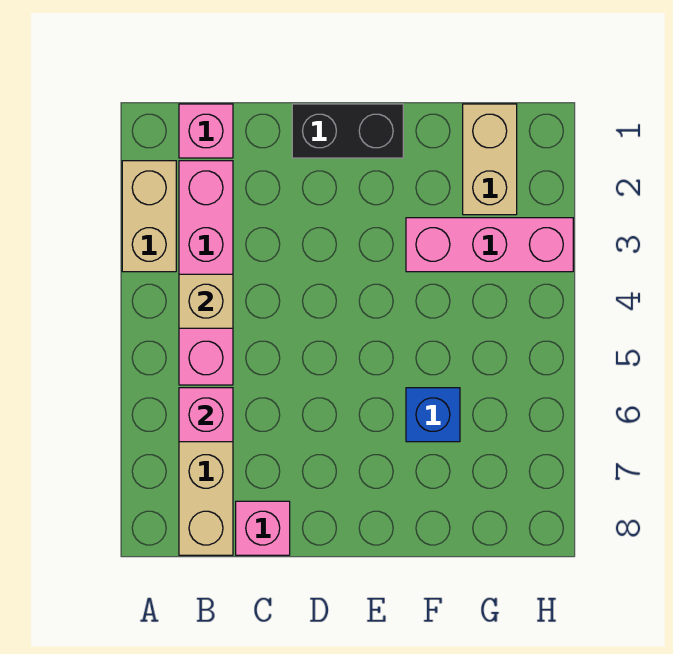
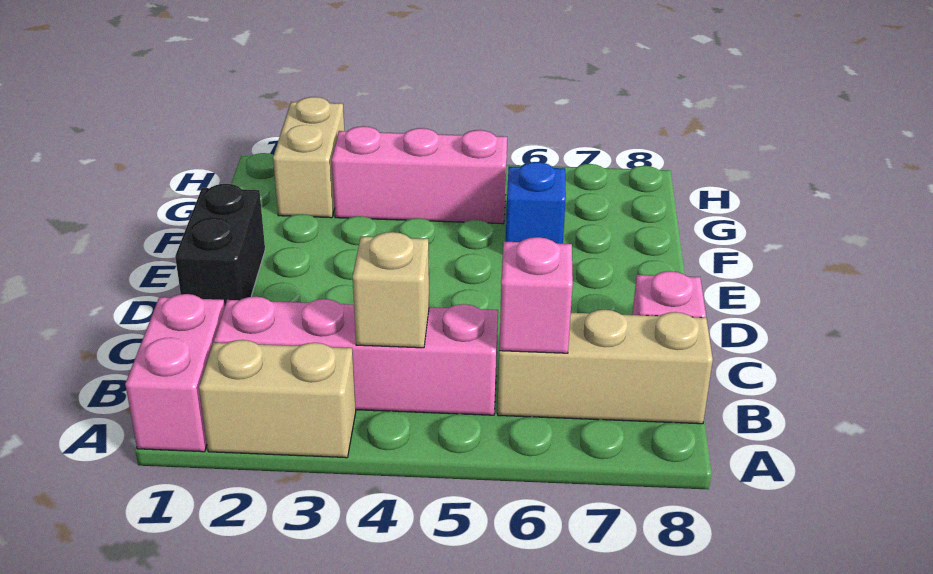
pink brick B1 level 1 -> pink brick A1:B1 level 1
pink brick F3:H3 level 1 -> pink brick G3:G5 level 1
tan brick G1:G2 level 1 -> tan brick G2:H2 level 1

